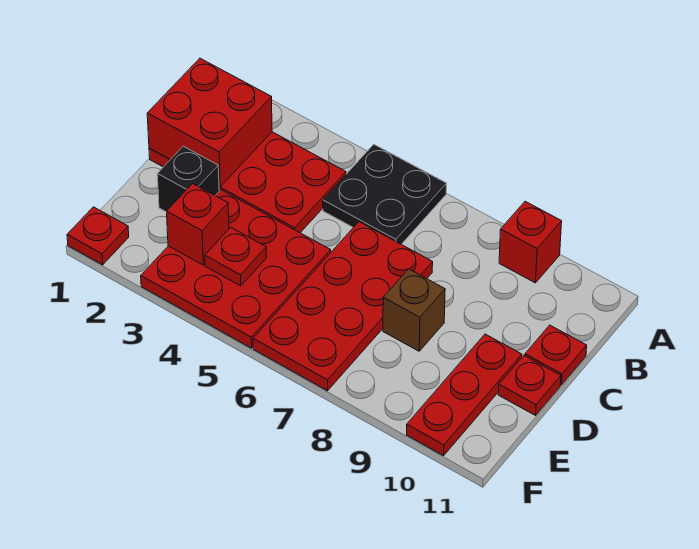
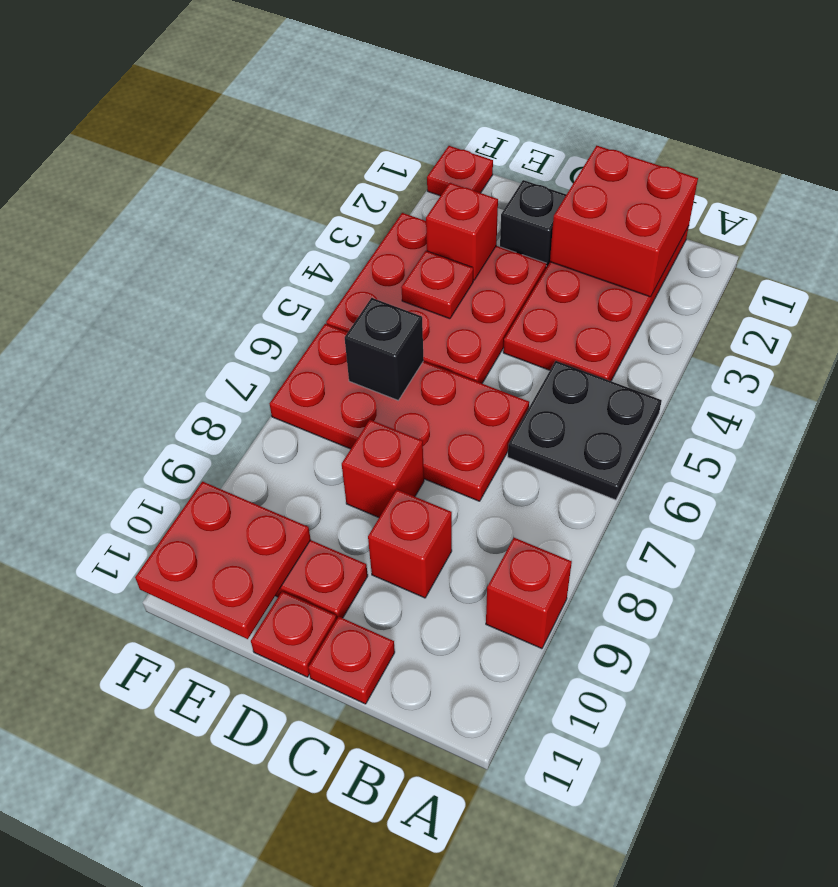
none -> red brick C9 level 1
brown brick D8 level 1 -> red brick D8 level 1
none -> black brick E6 level 2
none -> red plate E10:F11 level 2

